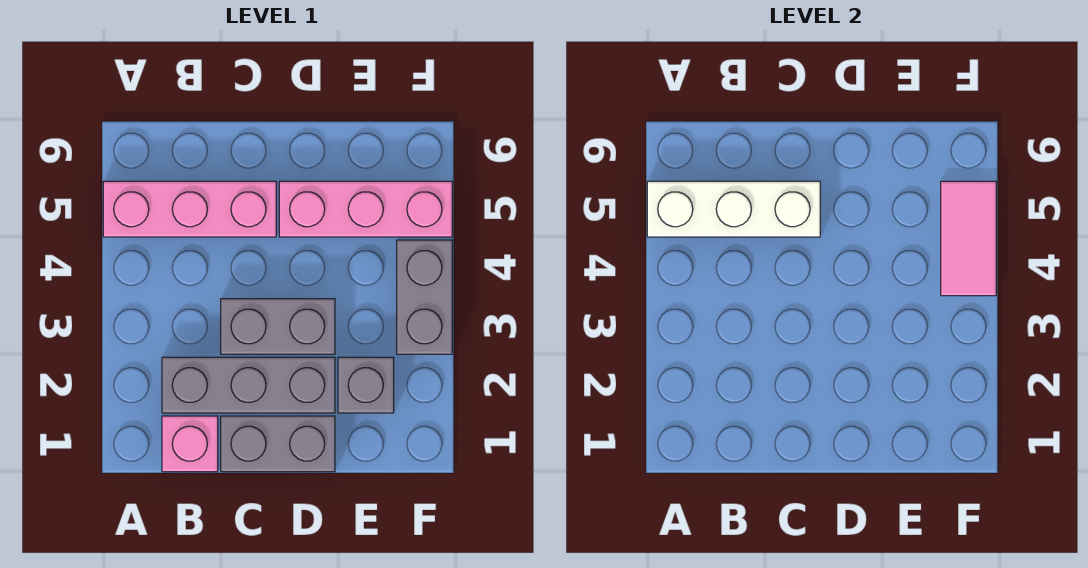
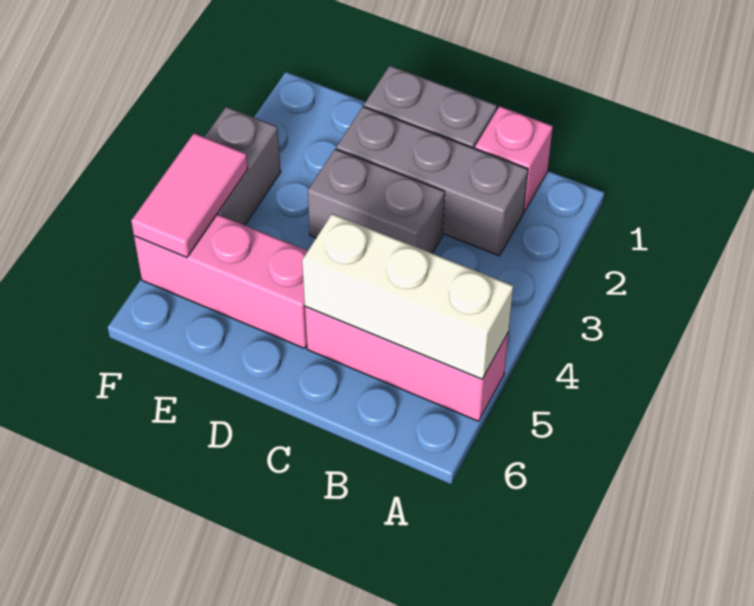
grey brick E2 level 1 -> none

